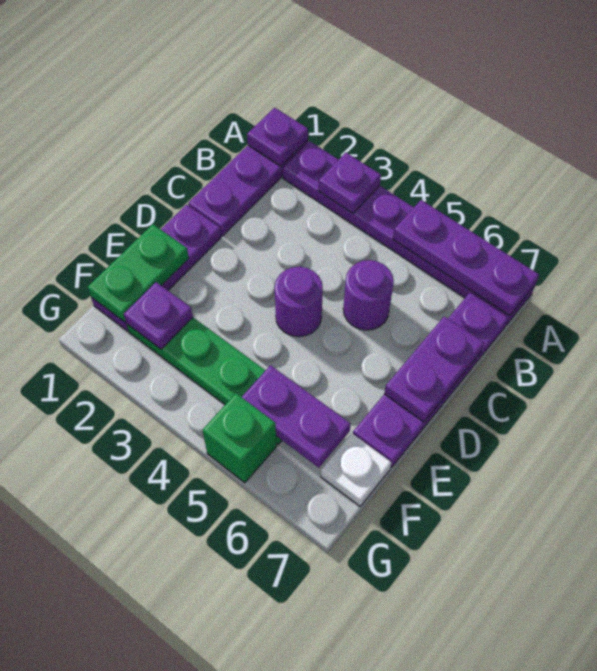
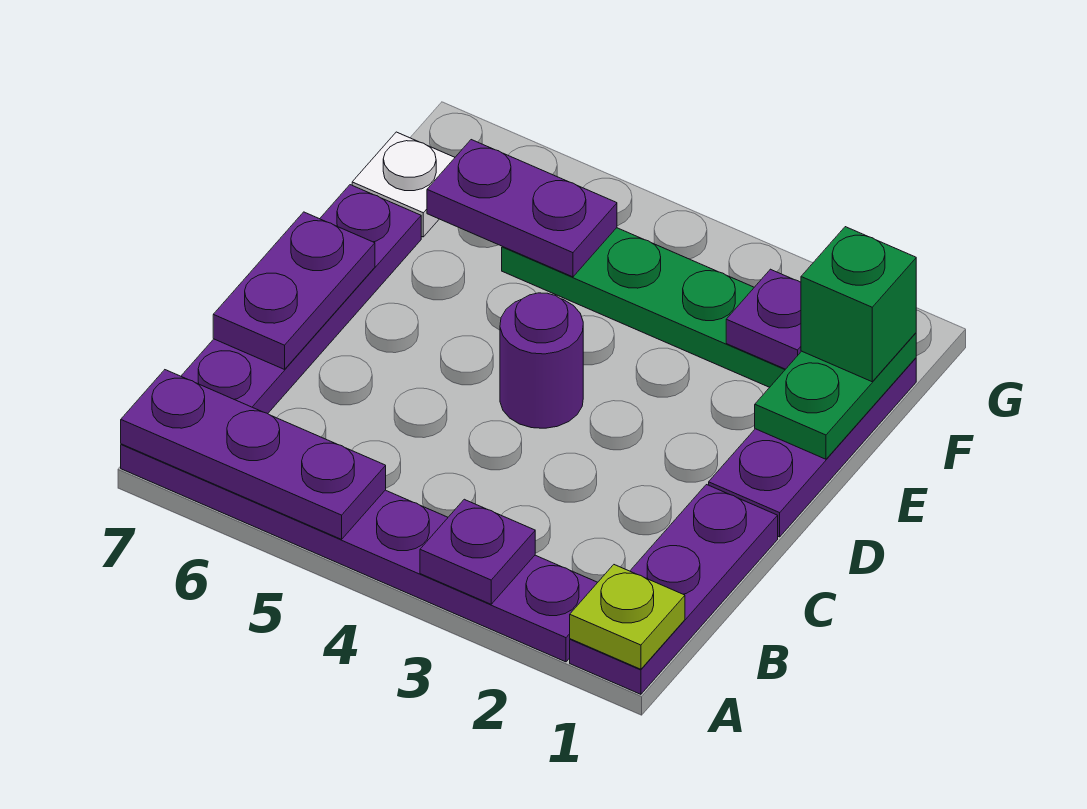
purple plate A1 level 2 -> lime plate A1 level 2
purple round brick C5 level 1 -> none
green brick G5 level 1 -> green brick F1 level 3

